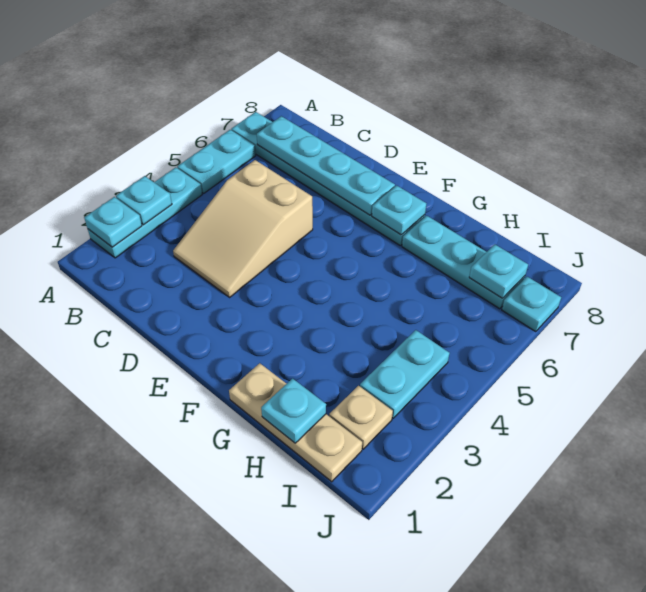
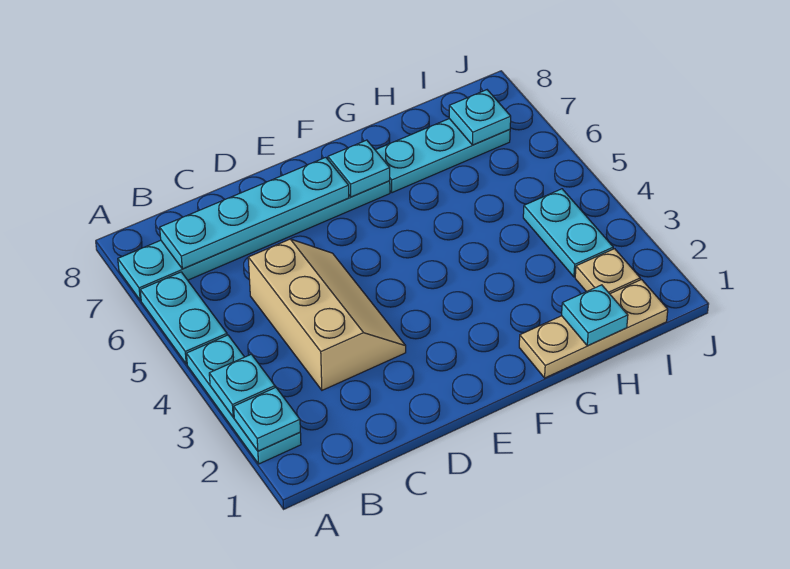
tan slope C3:D5 level 1 top 5 -> tan slope C3:D5 level 1 top C
cyan plate J7 level 1 -> none

